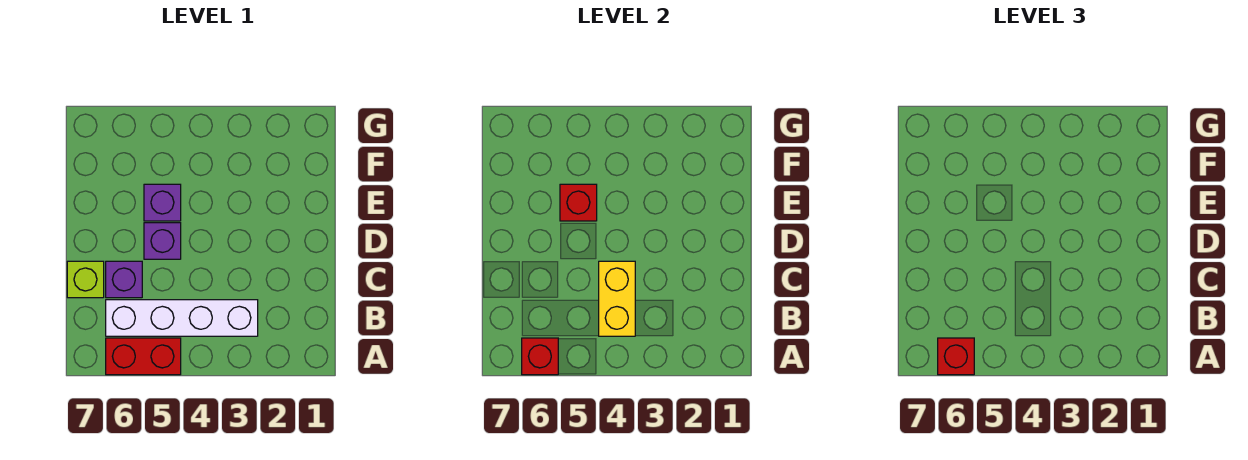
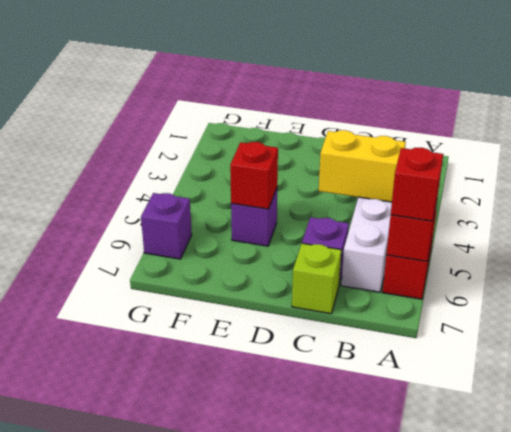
purple brick D5 level 1 -> purple brick G6 level 1

